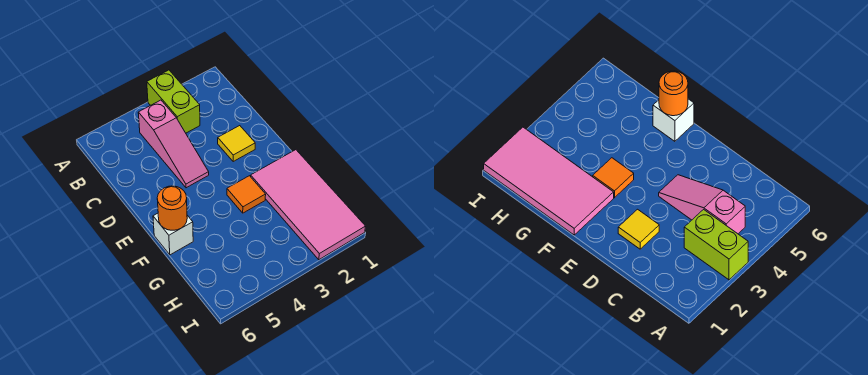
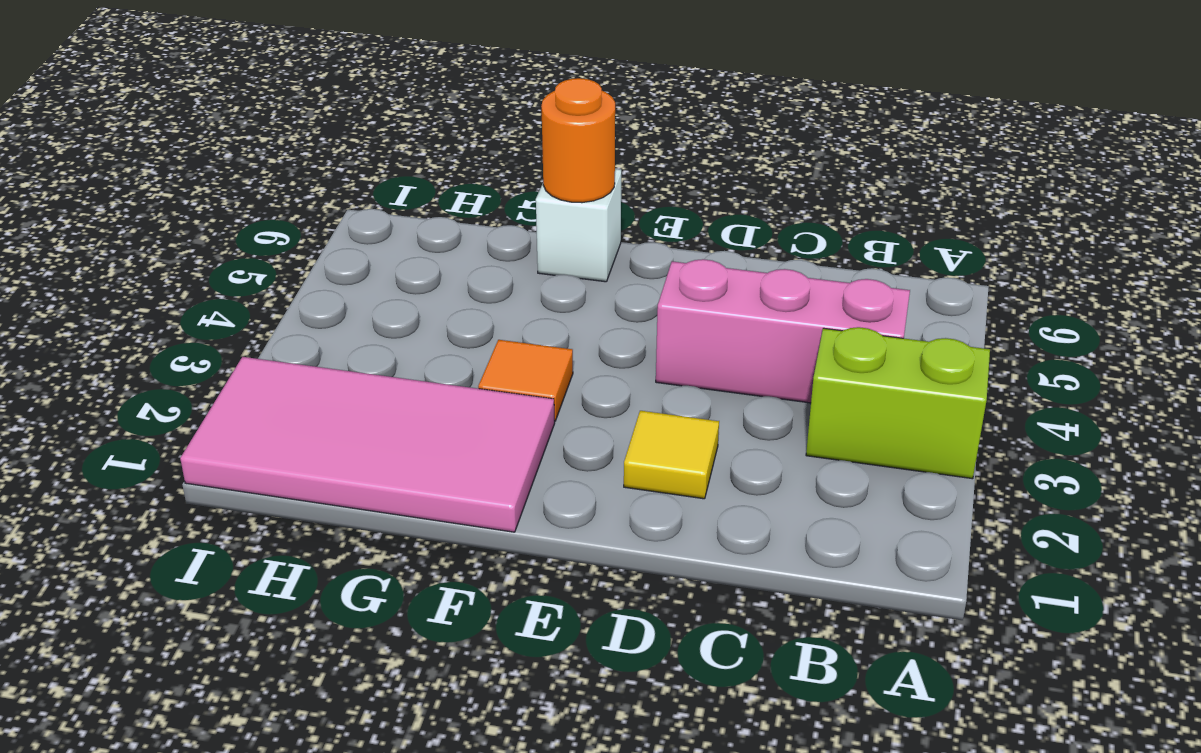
pink slope B4:D4 level 1 top B -> pink brick B4:D4 level 1

